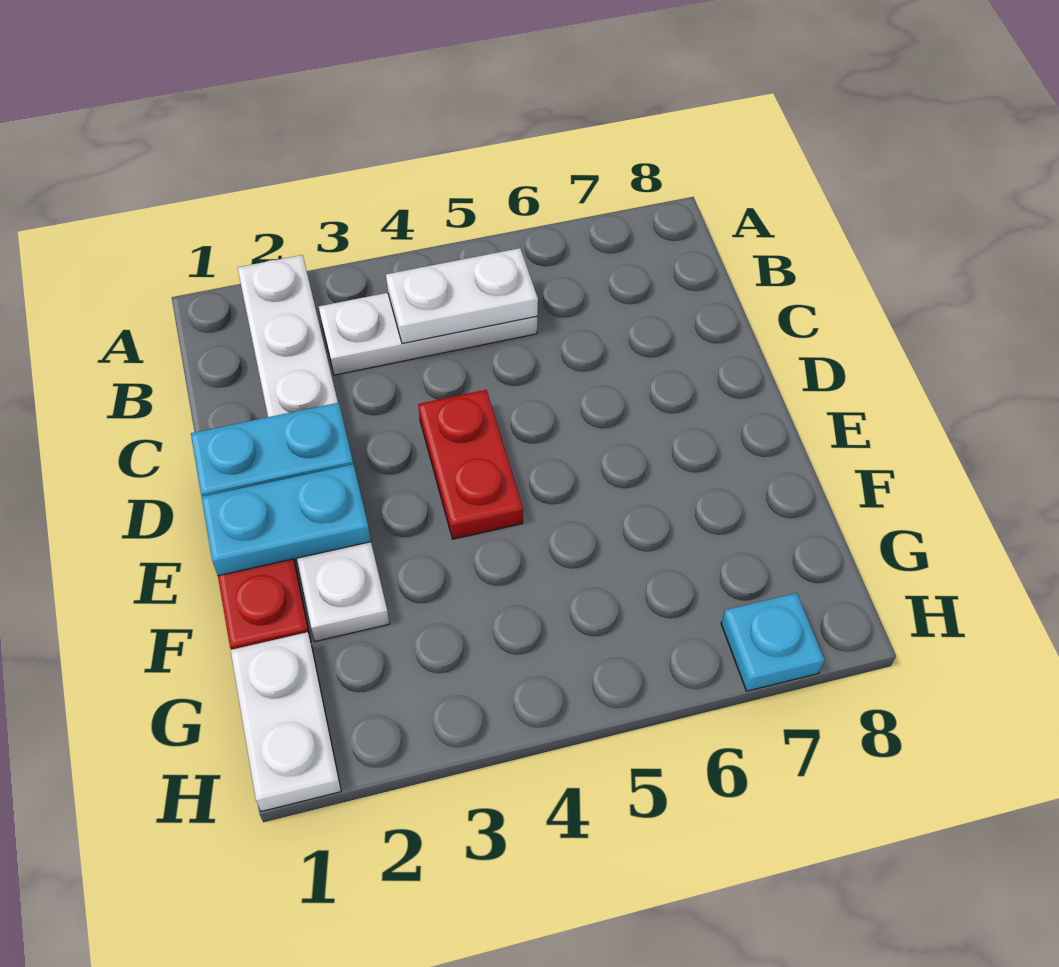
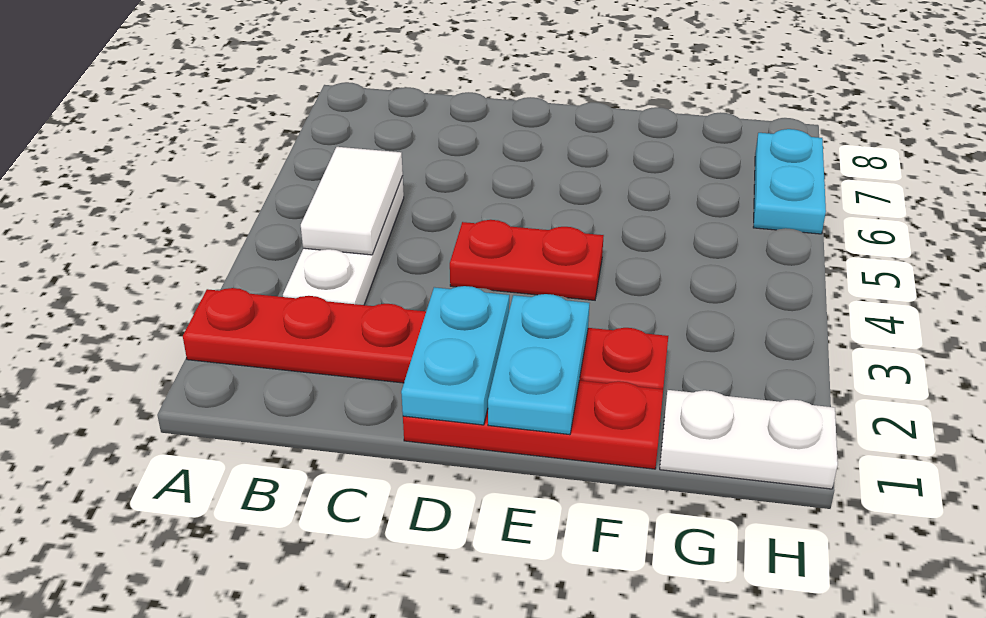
white plate A2:F2 level 1 -> red plate A2:F2 level 1
white plate B4:B5 level 2 -> white tile B4:B5 level 2
cyan plate H7 level 1 -> cyan plate H6:H7 level 1

